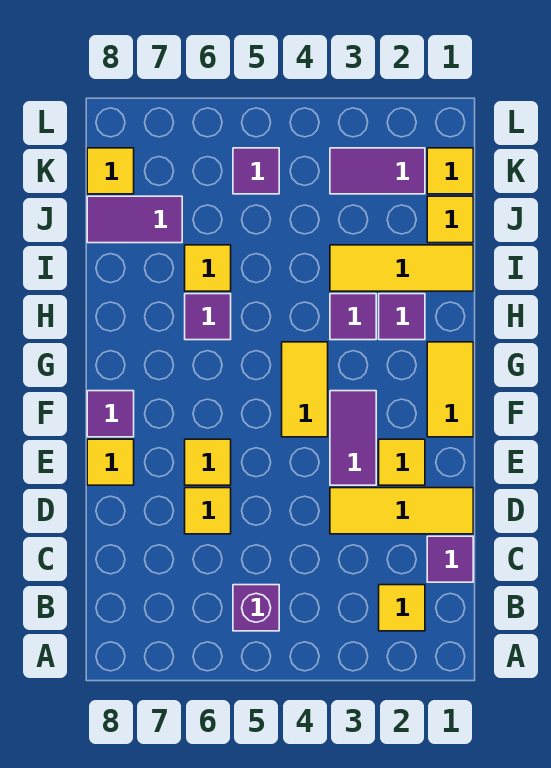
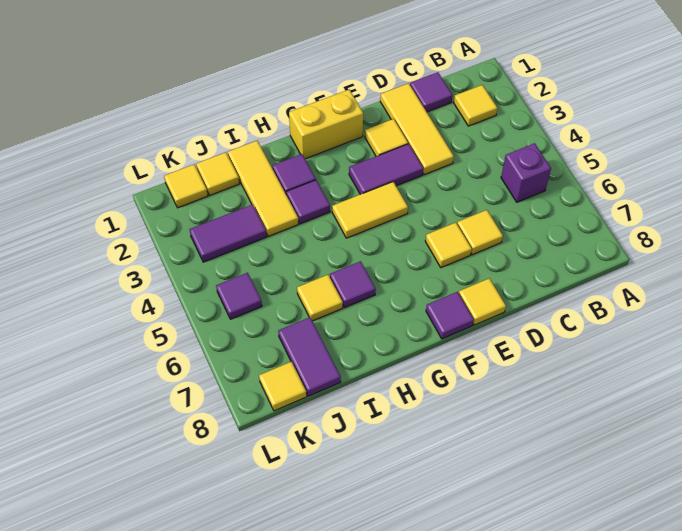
yellow tile F1:G1 level 1 -> yellow brick F1:G1 level 1
purple tile K2:K3 level 1 -> purple tile J3:K3 level 1

